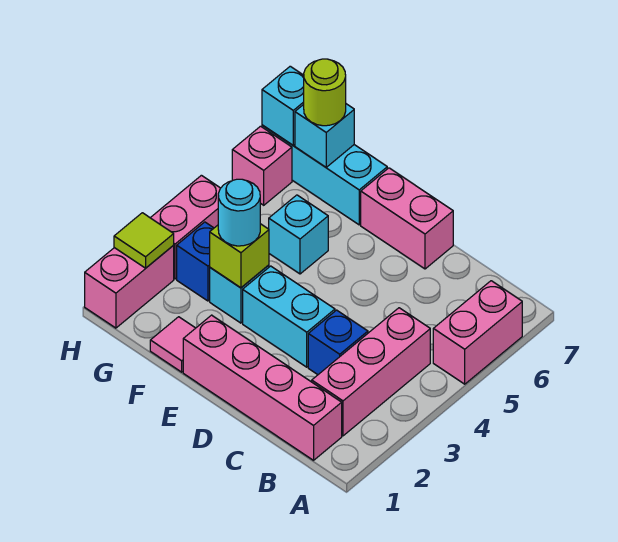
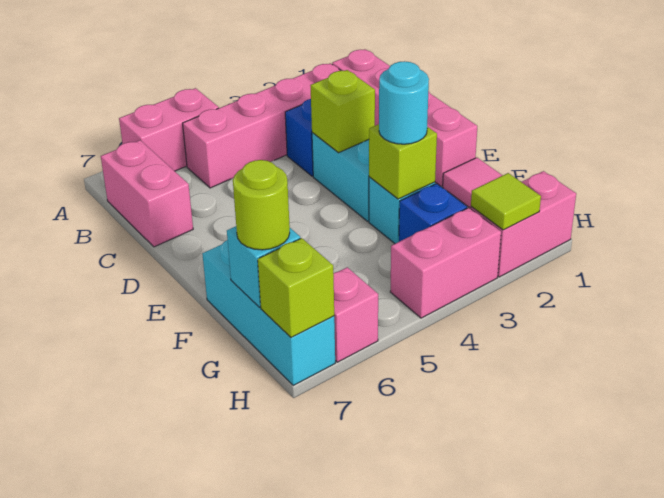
pink brick B2:B4 level 1 -> pink brick B2:B5 level 1
none -> lime brick D3 level 2
pink brick D7:E7 level 1 -> pink brick B7:C7 level 1
cyan brick F5 level 1 -> none
cyan brick H7 level 2 -> lime brick H7 level 2

